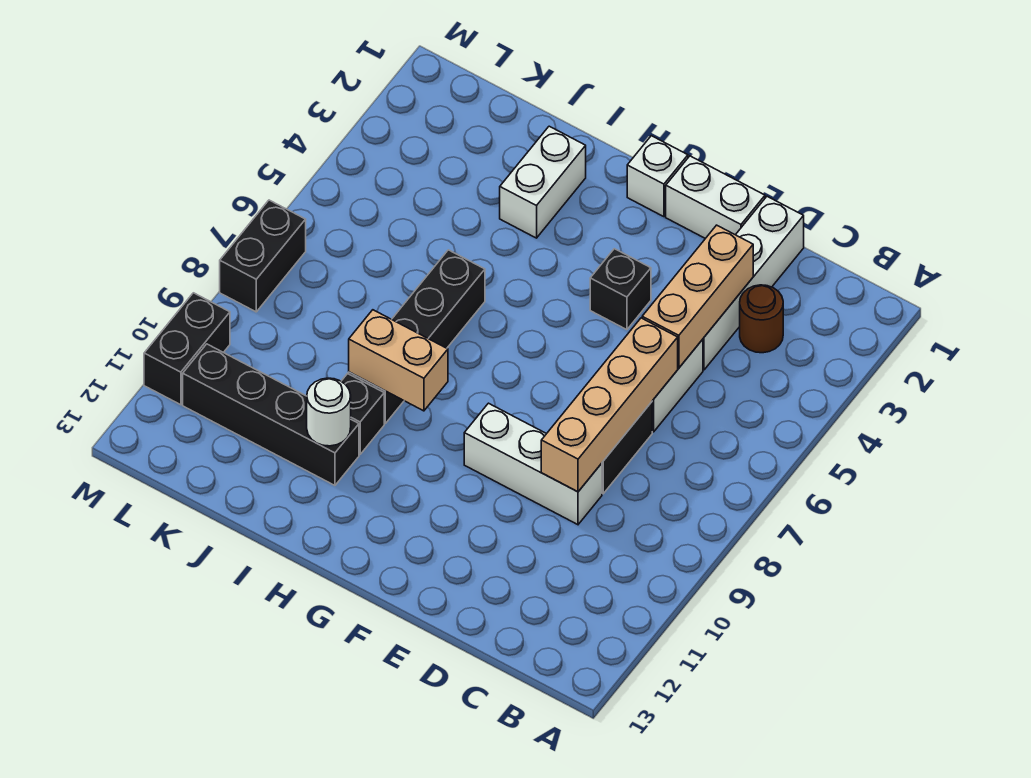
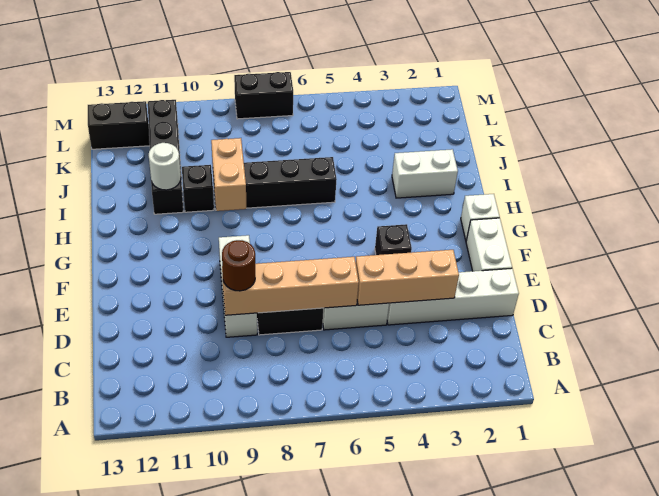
brown round brick C3 level 1 -> brown round brick D9 level 3
black brick M10:M11 level 1 -> black brick L12:L13 level 1

